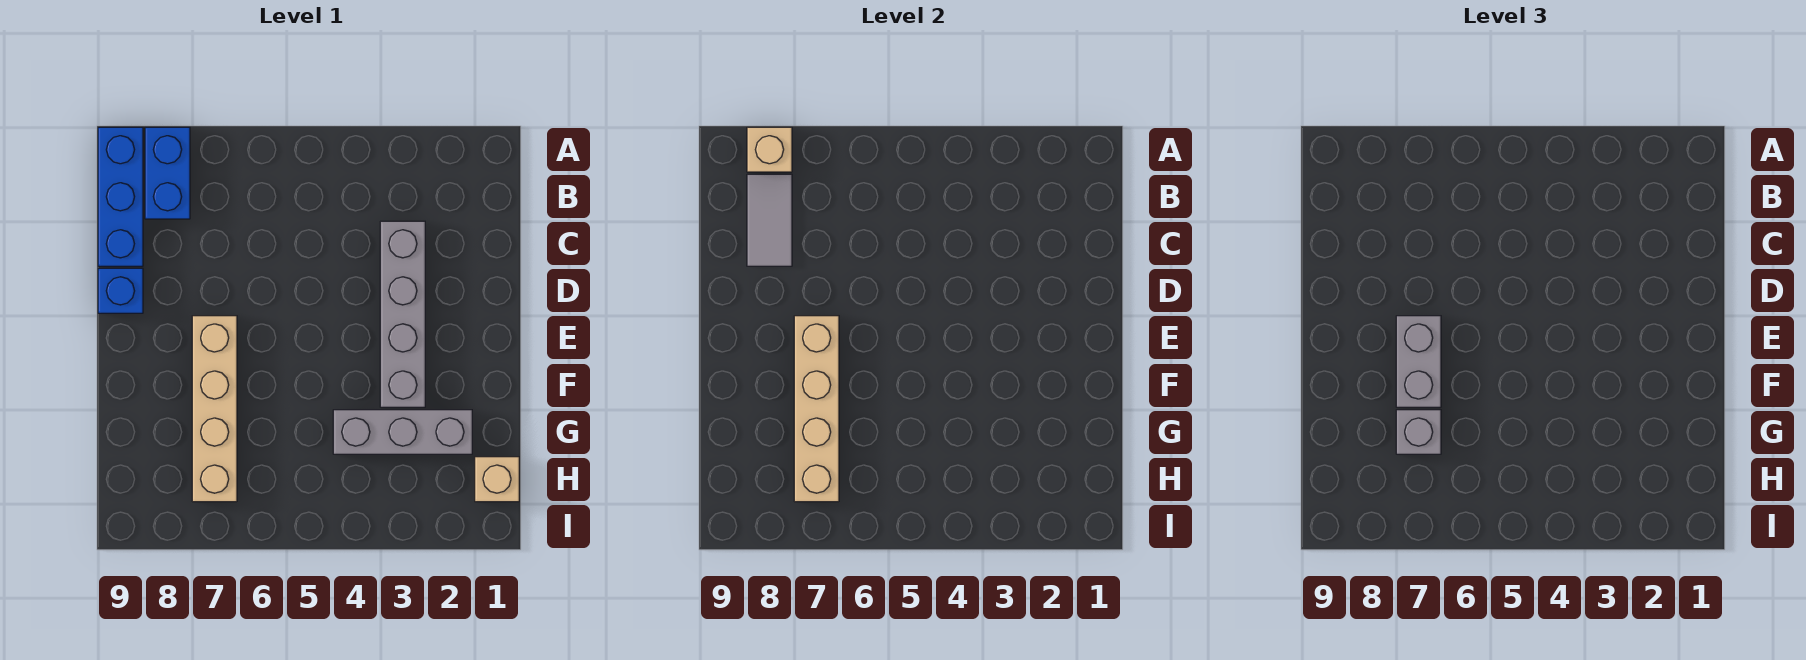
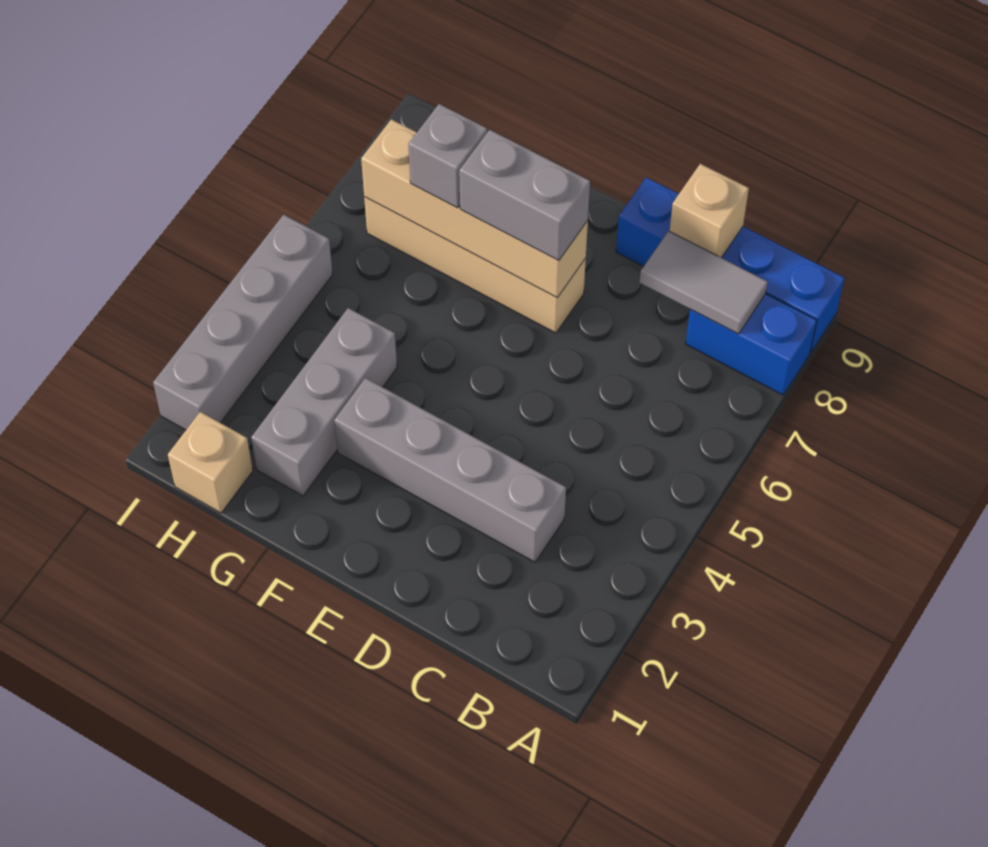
tan brick A8 level 2 -> tan brick C9 level 2
none -> grey brick I2:I5 level 1

